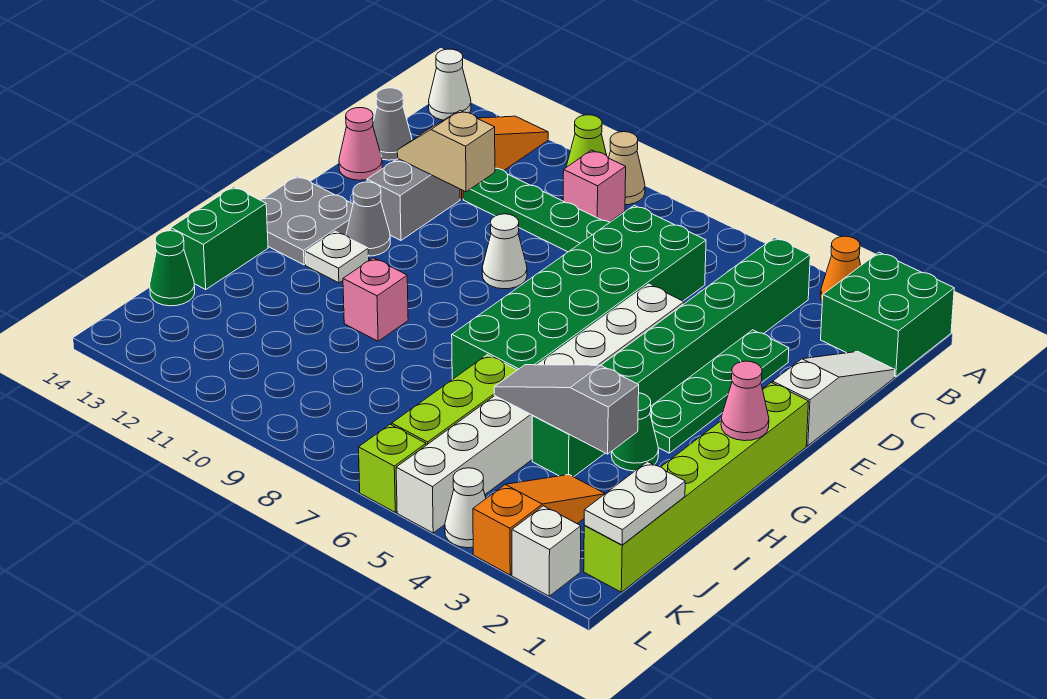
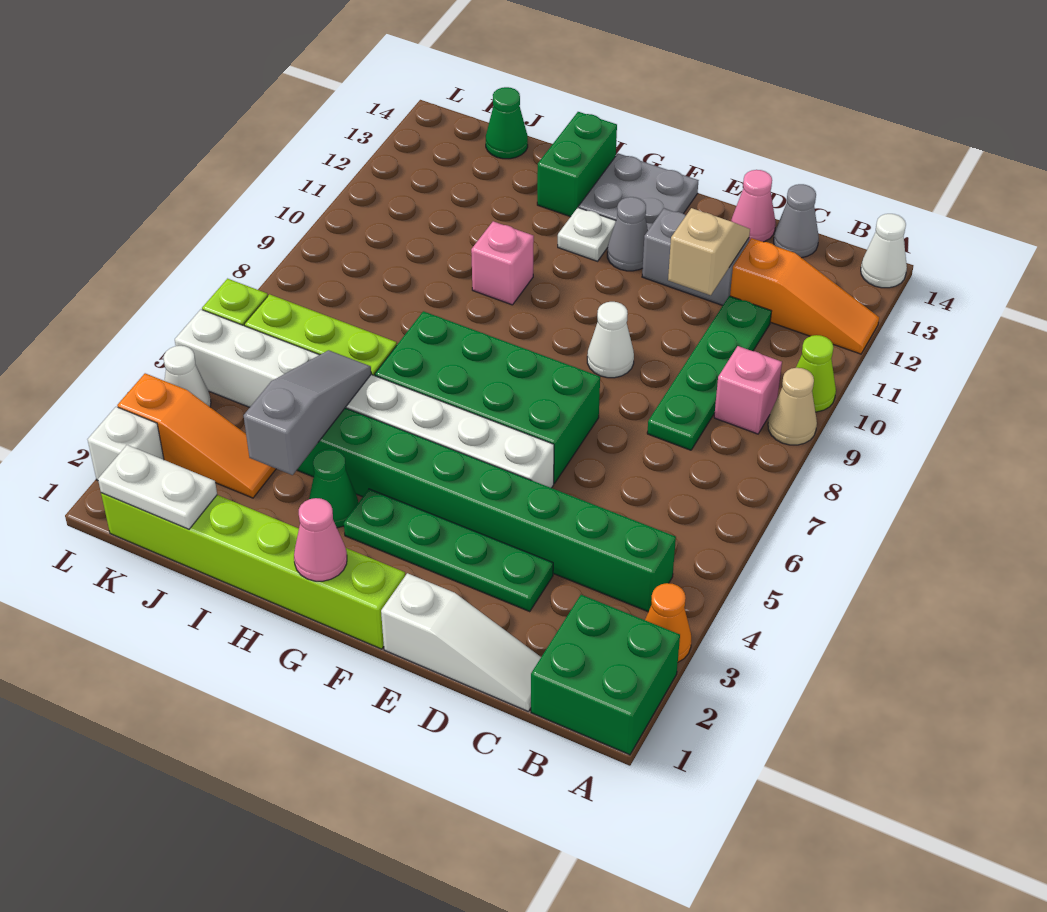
green brick C6:H7 level 1 -> green brick E6:H7 level 1
green brick H14:I14 level 1 -> green brick H13:H14 level 1

